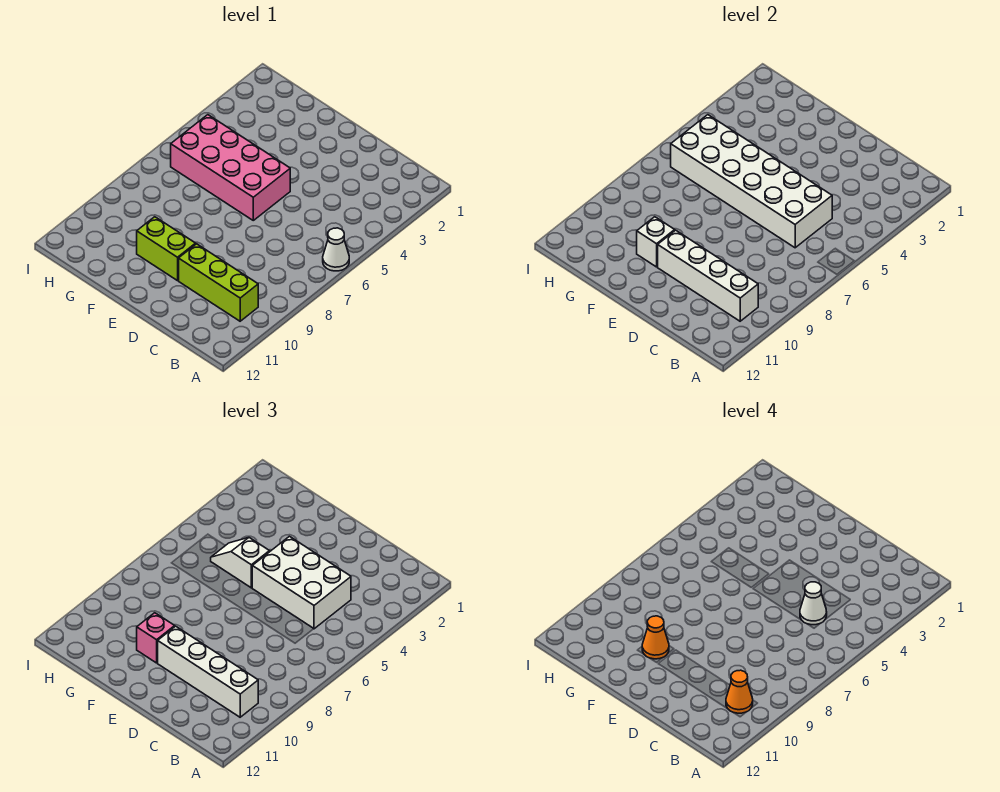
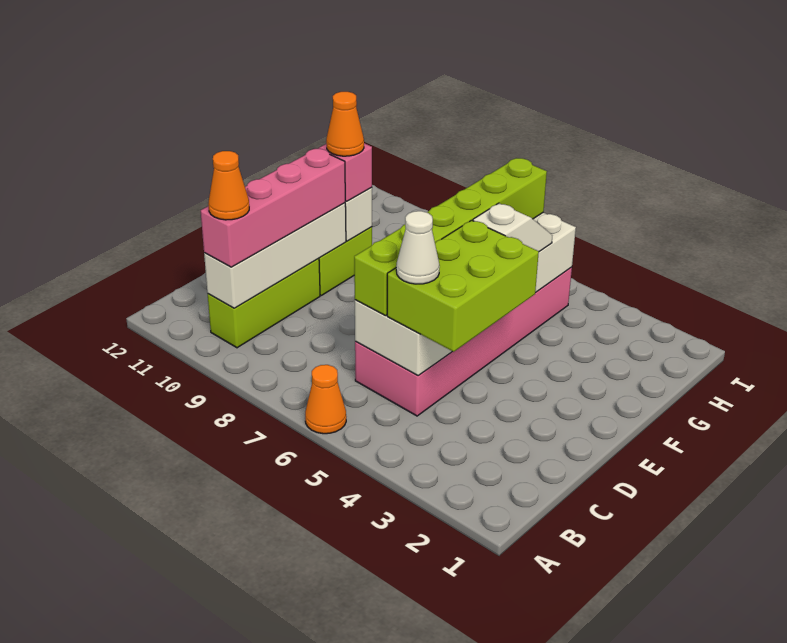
white cone A6 level 1 -> orange cone A6 level 1
white brick B10:E10 level 3 -> pink brick B10:E10 level 3
white brick C4:E5 level 3 -> lime brick C4:E5 level 3
none -> lime brick C6:H6 level 3
pink brick E5:H6 level 1 -> pink brick C5:H6 level 1

